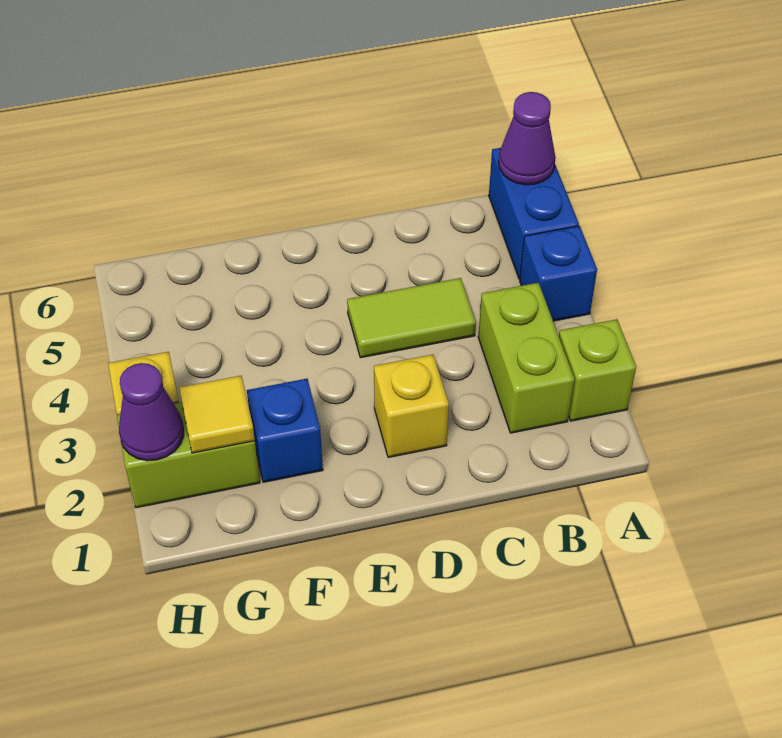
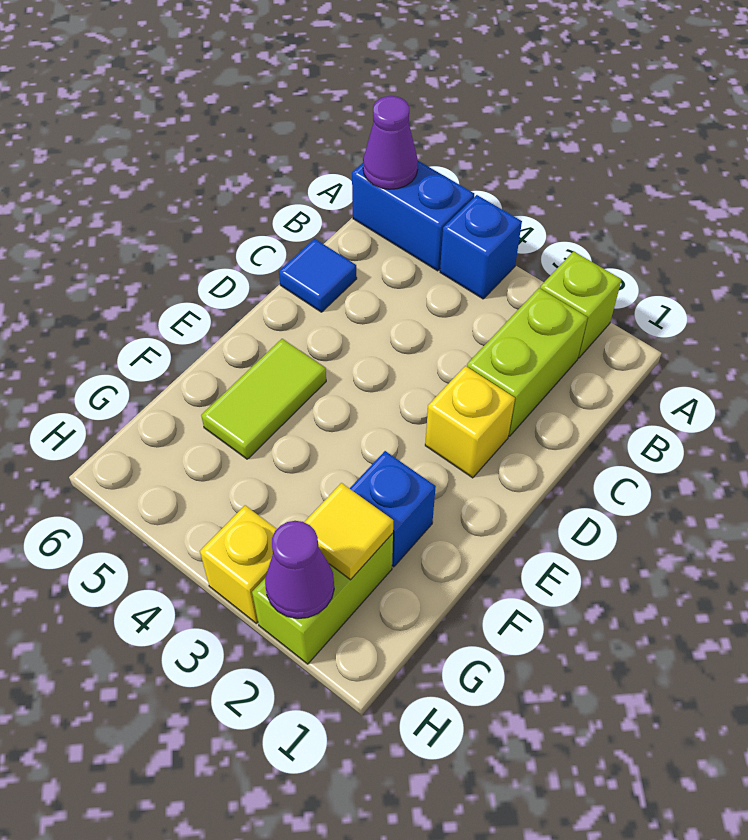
lime brick B2:B3 level 1 -> lime brick B2:C2 level 1
lime tile C4:D4 level 1 -> lime tile E5:F5 level 1
none -> blue tile C6 level 1

